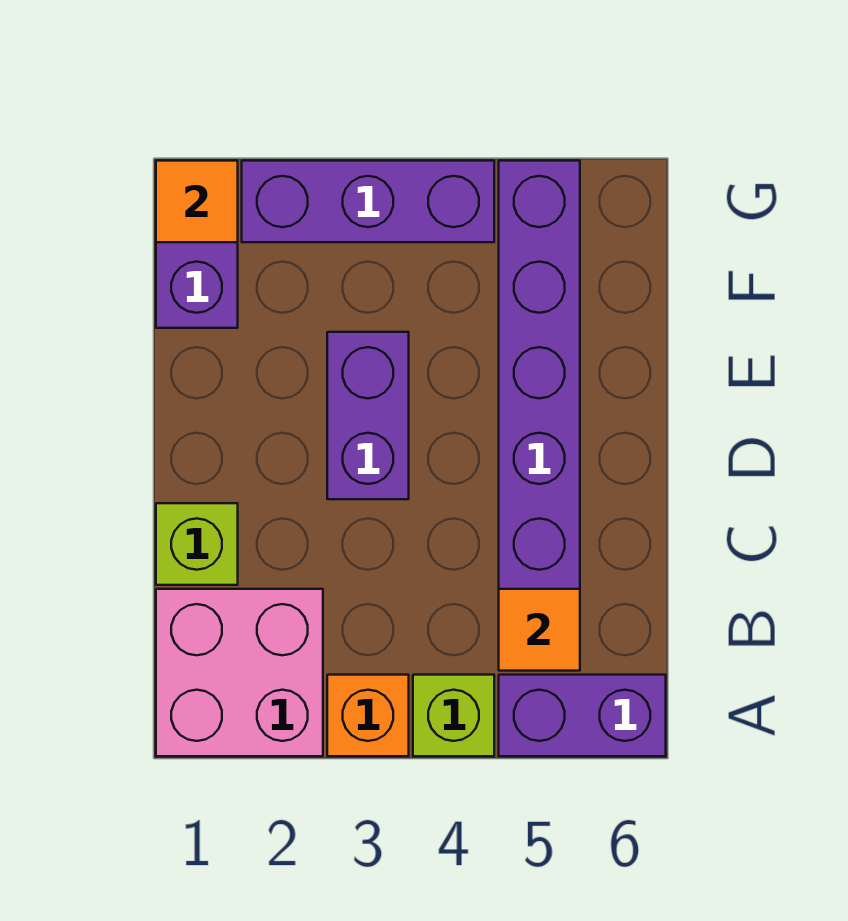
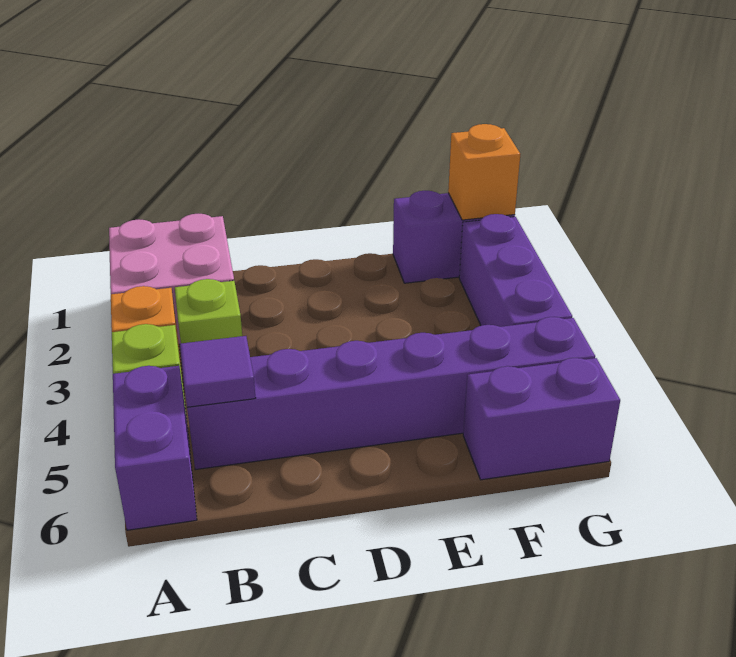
orange tile B5 level 2 -> purple tile B5 level 2
lime brick C1 level 1 -> lime brick B3 level 1
purple brick D3:E3 level 1 -> purple brick F6:G6 level 1
orange tile G1 level 2 -> orange brick G1 level 2

